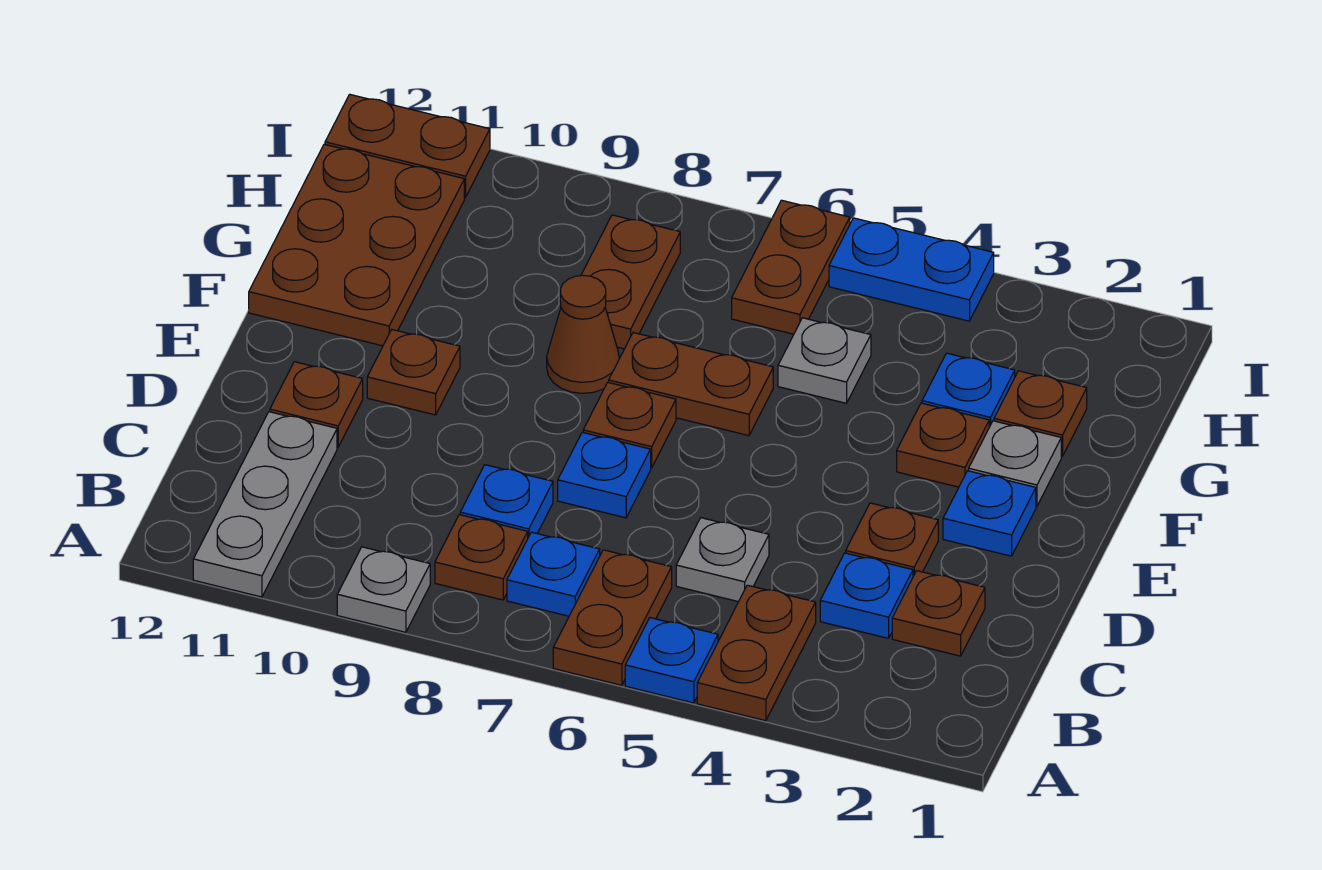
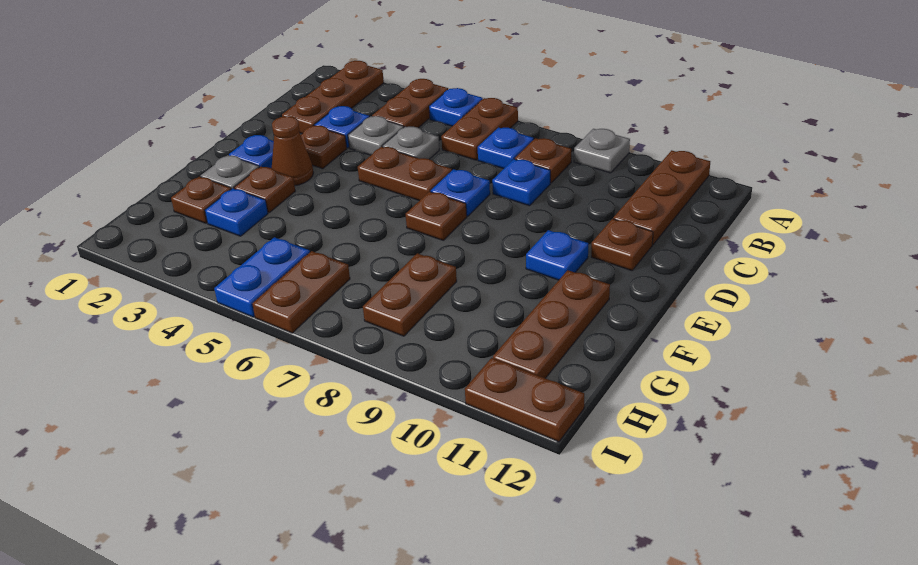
grey plate A11:C11 level 1 -> brown plate A11:C11 level 1
brown plate C2 level 1 -> brown plate A2:C2 level 1
brown plate E10 level 1 -> blue plate E10 level 1
brown plate F6:F7 level 1 -> brown plate D5:D6 level 1
brown cone F8 level 1 -> brown cone E3 level 1
brown plate F11:H12 level 1 -> brown plate F11:H11 level 1
grey plate G5 level 1 -> grey plate C4 level 1
blue plate I4:I5 level 1 -> blue plate H5:I5 level 1

